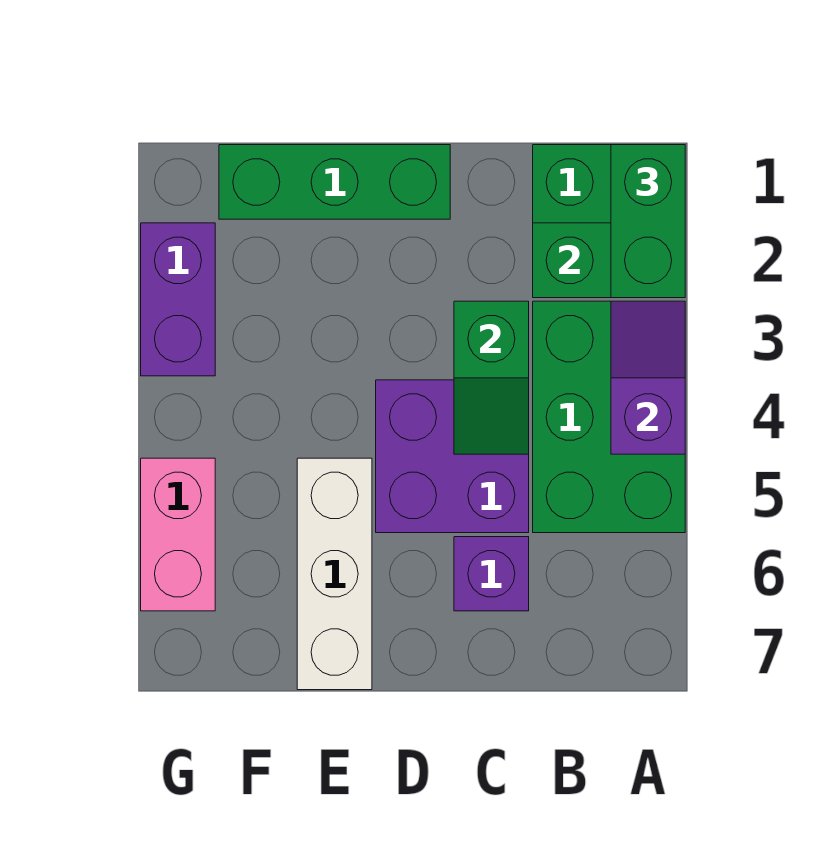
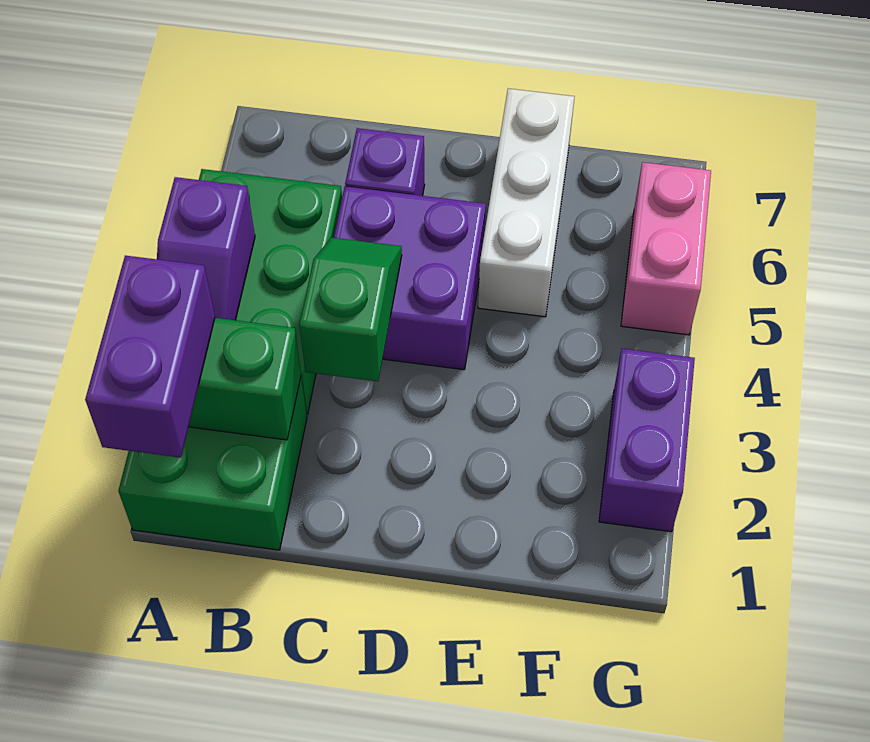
green brick A1:A2 level 3 -> purple brick A1:A2 level 3
green brick D1:F1 level 1 -> none

